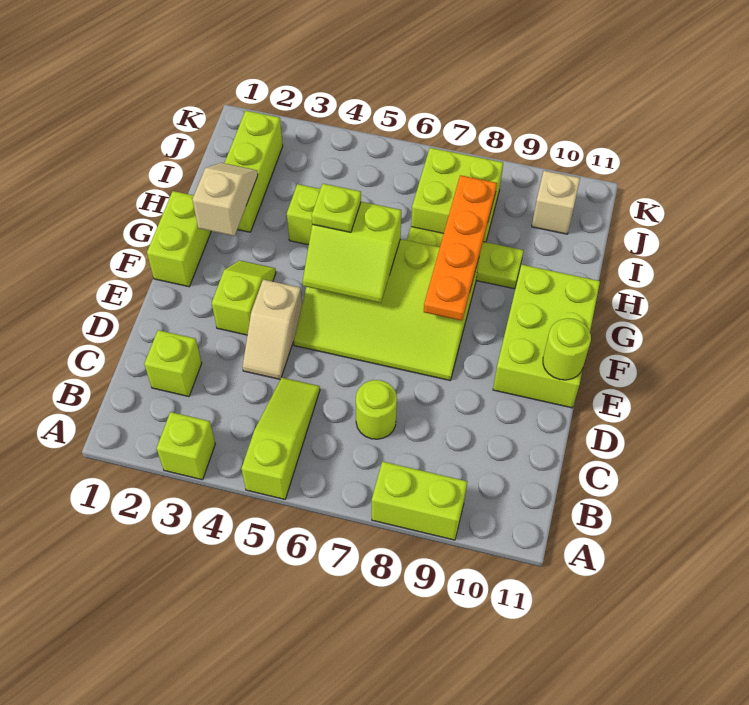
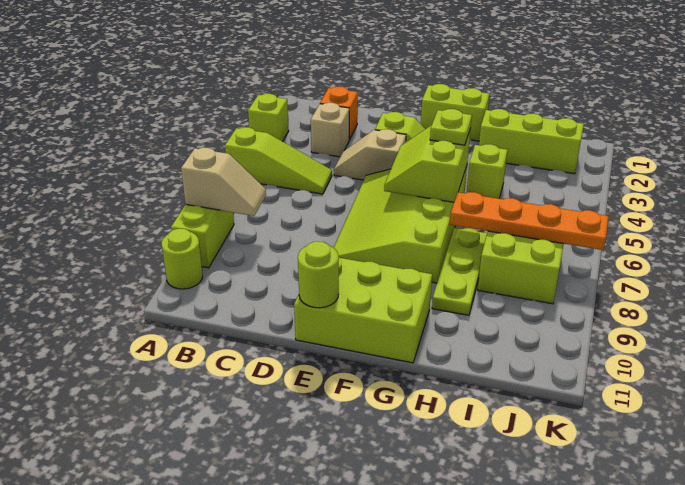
lime brick C2 level 1 -> orange brick C2 level 1
lime round brick C7 level 1 -> lime round brick A10 level 1
orange plate F8:I8 level 2 -> orange plate H7:K7 level 2
tan slope G2:H2 level 2 top G -> tan slope A8:B8 level 2 top A
tan brick J10 level 1 -> tan brick C3 level 1

